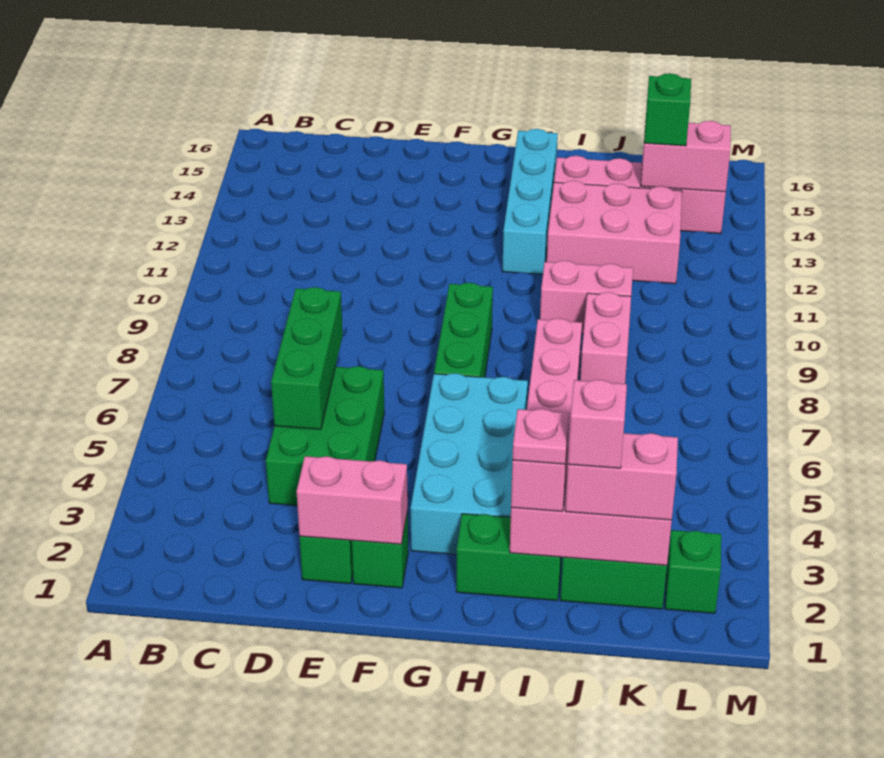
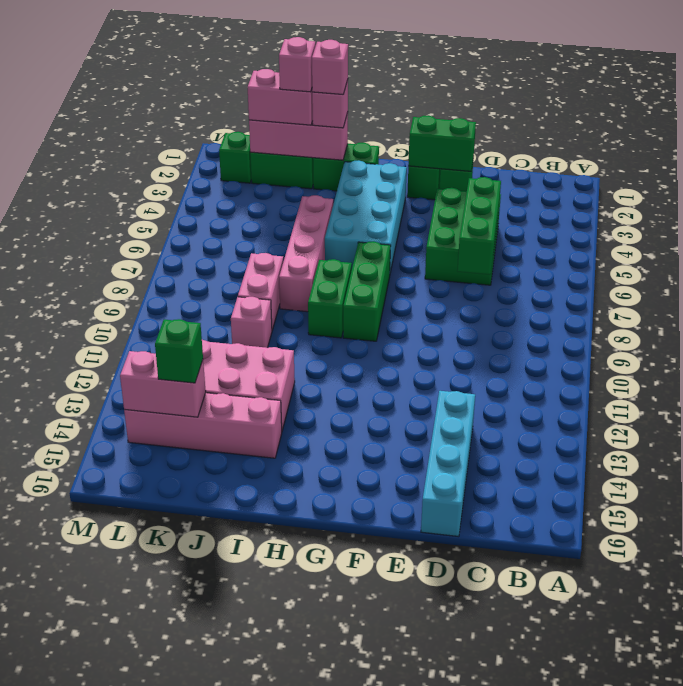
pink brick E2:F2 level 2 -> green brick E2:F2 level 2
none -> green brick H8:H9 level 1
cyan brick H12:H15 level 1 -> cyan brick D13:D16 level 1
pink plate I2 level 4 -> pink brick I2 level 4
pink brick I10:J10 level 1 -> pink brick J10 level 1

